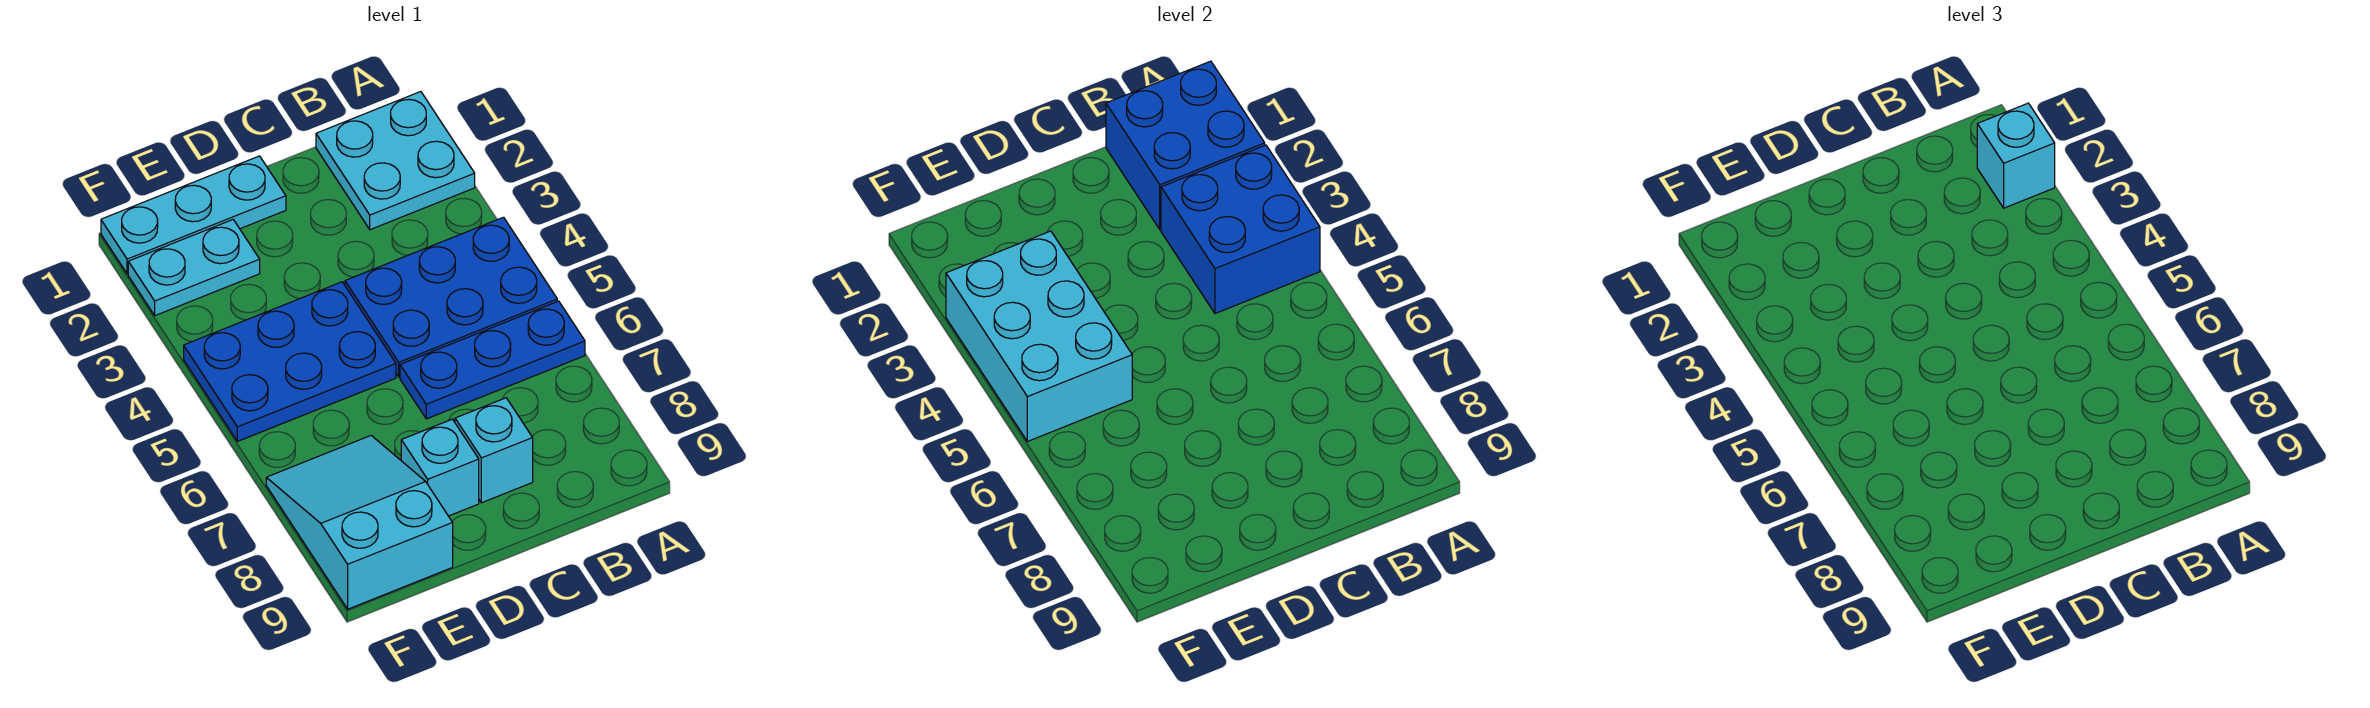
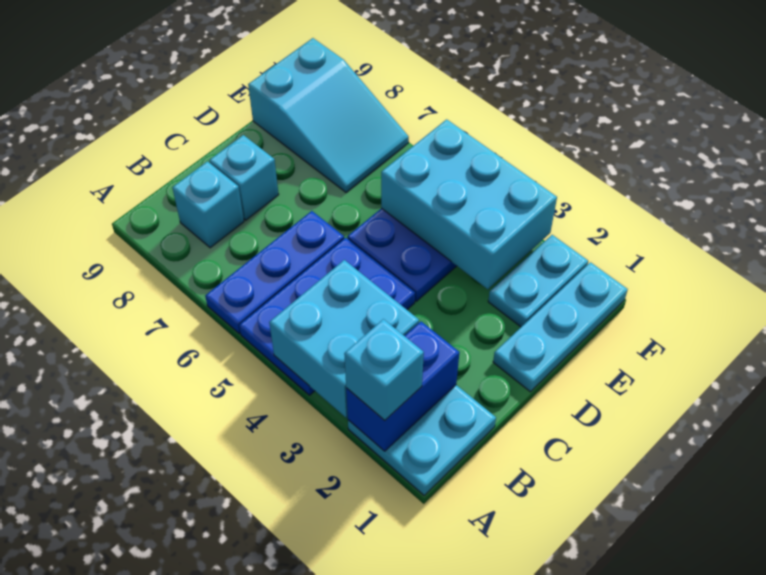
blue brick A1:B2 level 2 -> blue brick A2:B2 level 2
blue brick A3:B4 level 2 -> cyan brick A3:B4 level 2
cyan brick D8 level 1 -> cyan brick B8 level 1

